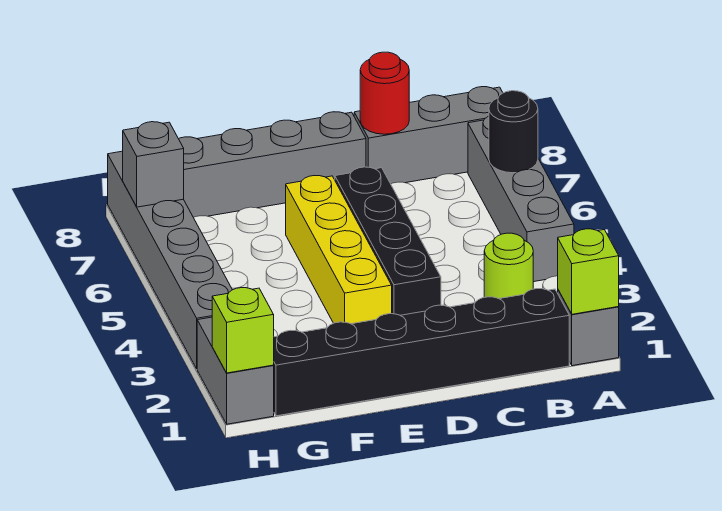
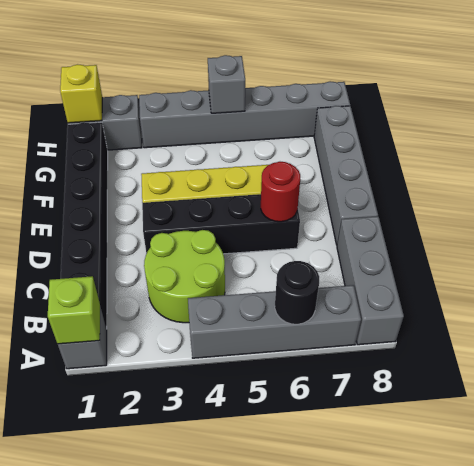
lime round brick B3 level 1 -> lime round brick B3:C4 level 1
red round brick C8 level 2 -> red round brick D6 level 2
lime brick H1 level 2 -> yellow brick H1 level 2
grey brick H7 level 2 -> grey brick H5 level 2

